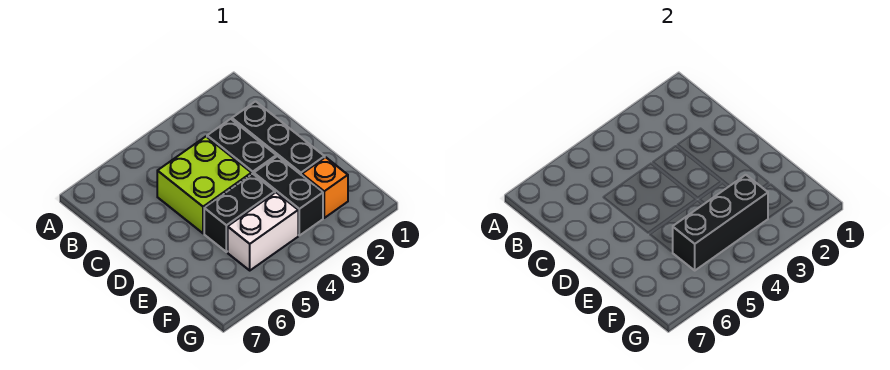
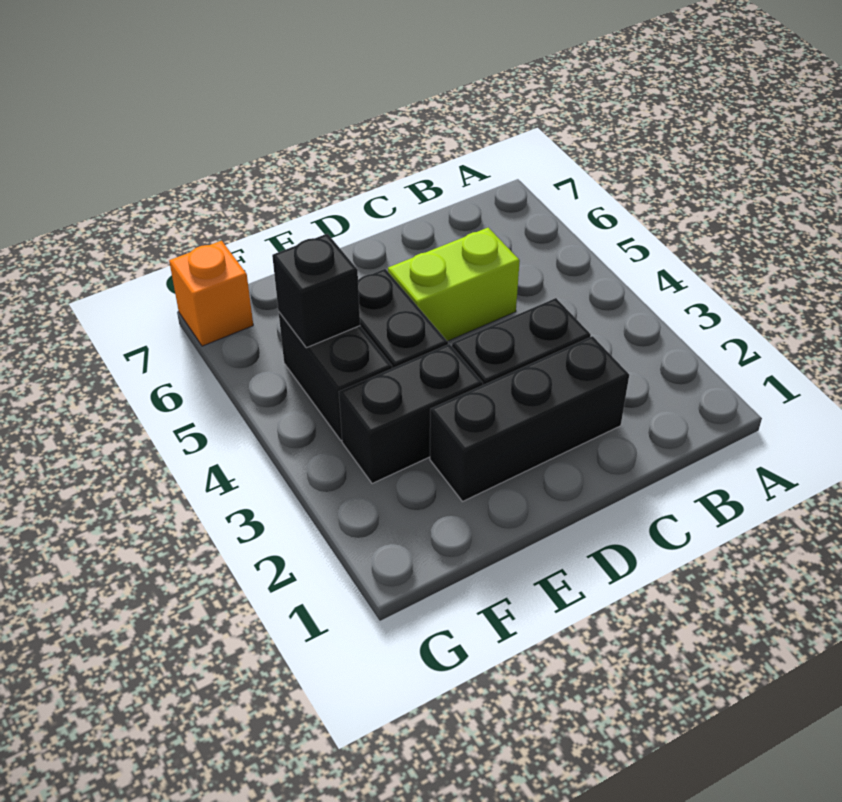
lime brick C4:D5 level 1 -> lime brick C5:D5 level 1
orange brick F2 level 1 -> orange brick G7 level 1
black brick F3:F5 level 2 -> black brick F5 level 2
white brick F4:F5 level 1 -> black brick F4:F5 level 1

